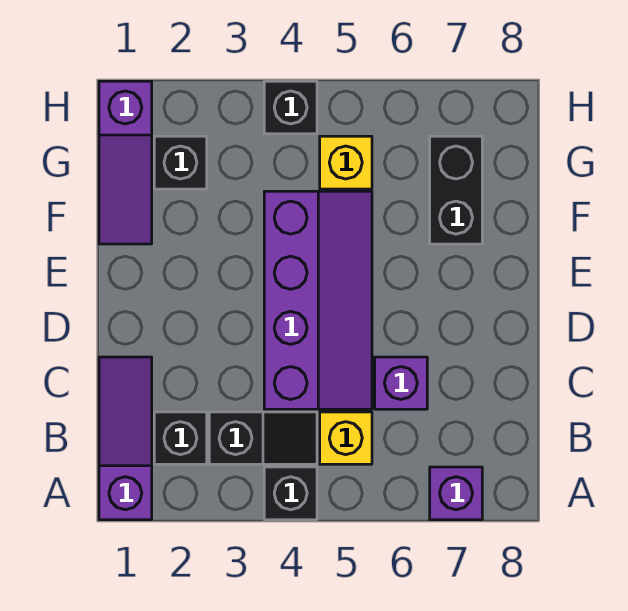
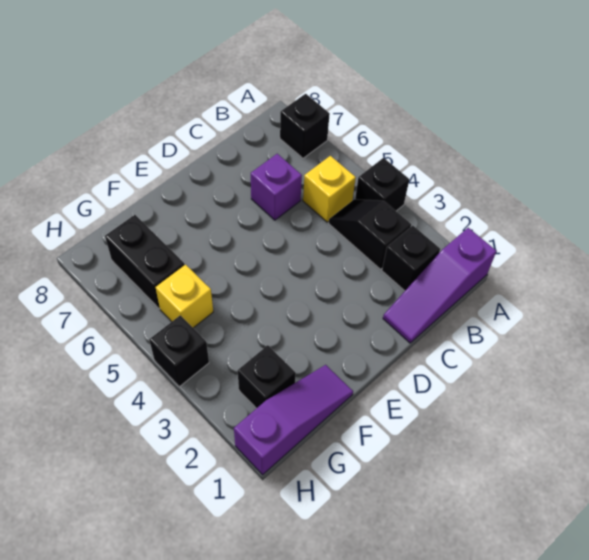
purple brick A7 level 1 -> black brick A7 level 1
purple slope C4:F5 level 1 top 4 -> none
black brick F7:G7 level 1 -> black brick G6:G7 level 1

